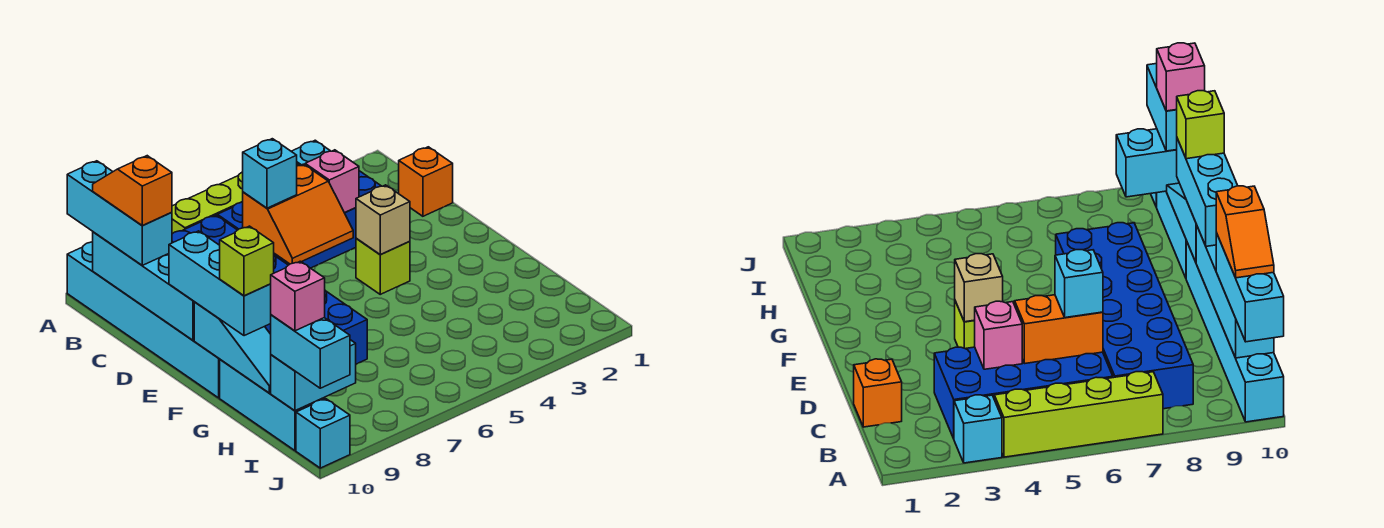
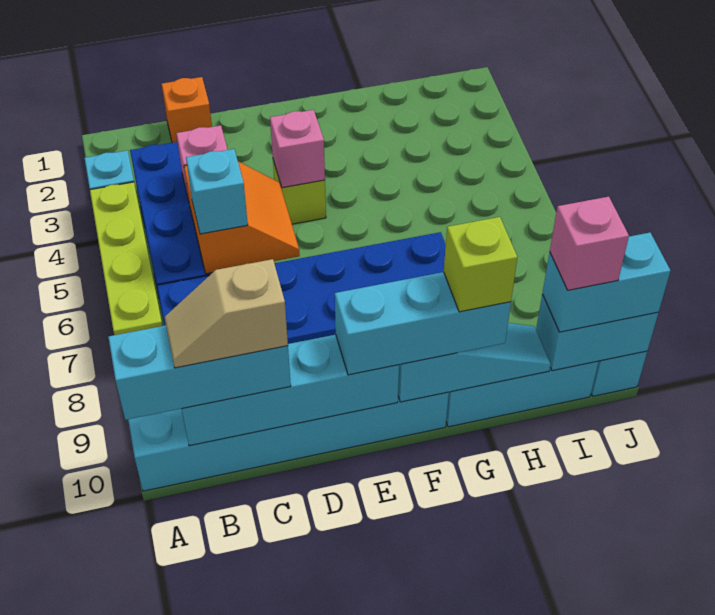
orange slope B10:C10 level 4 top C -> tan slope B10:C10 level 4 top C
tan brick E4 level 2 -> pink brick E4 level 2
cyan brick I9:I10 level 2 -> cyan brick I10:J10 level 2

